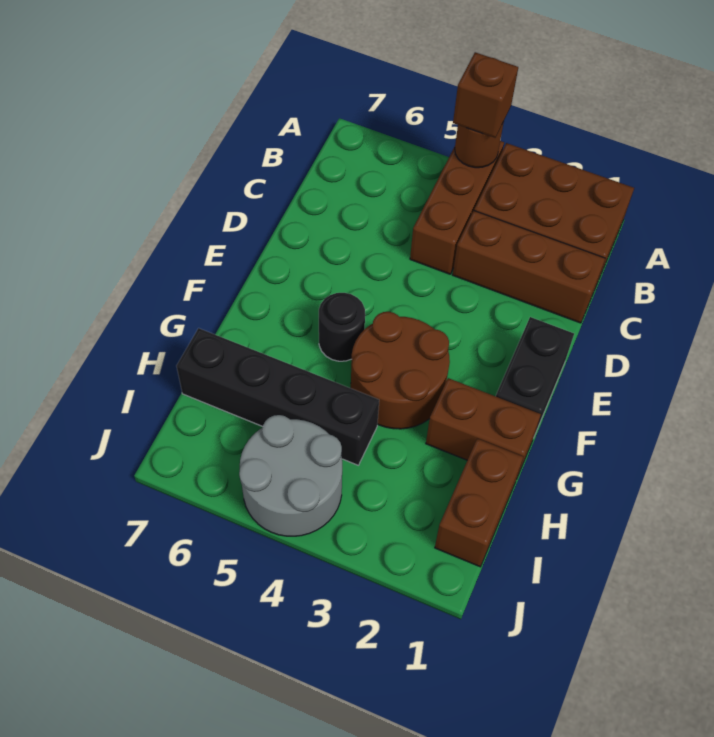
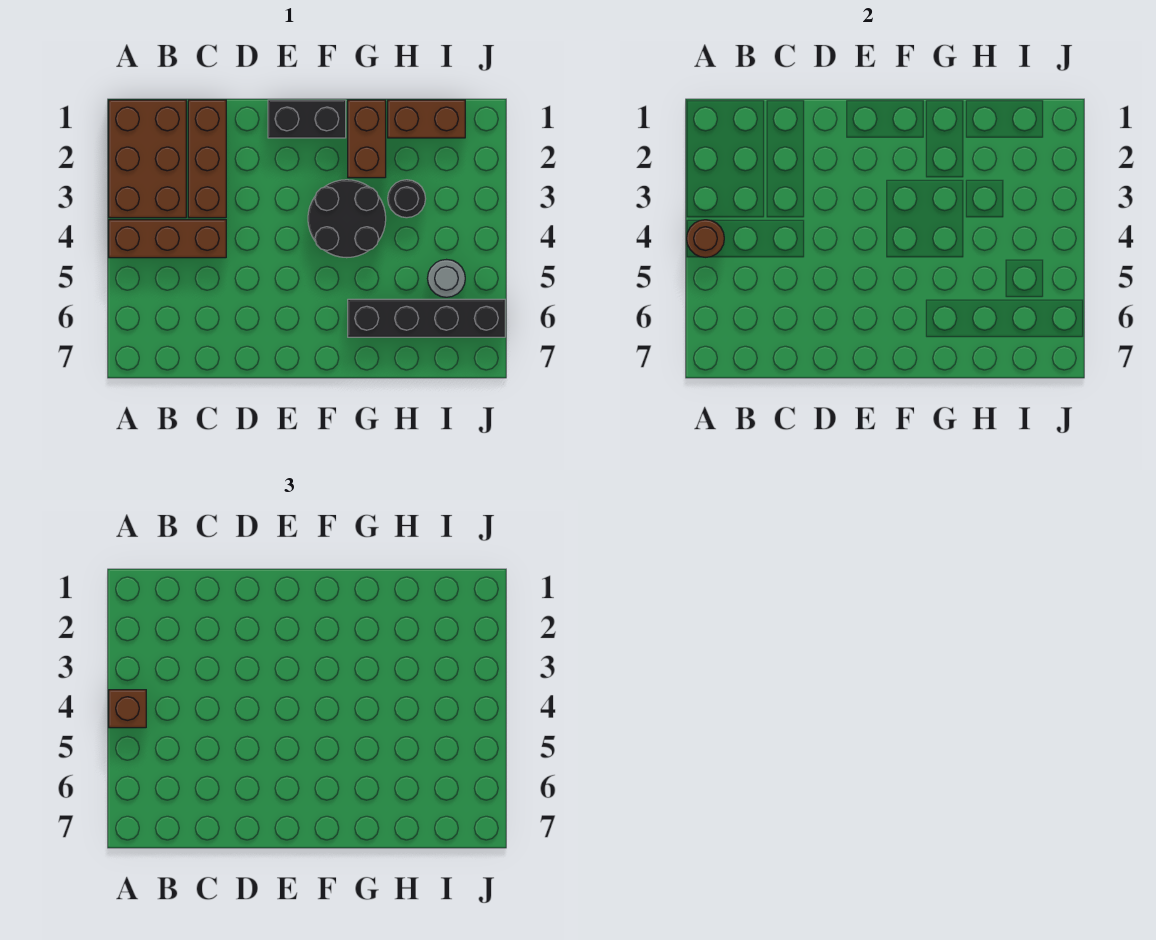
brown round brick F3:G4 level 1 -> black round brick F3:G4 level 1
black round brick F5 level 1 -> black round brick H3 level 1
black brick H4:H7 level 1 -> black brick G6:J6 level 1
grey round brick I4:J5 level 1 -> grey round brick I5 level 1

